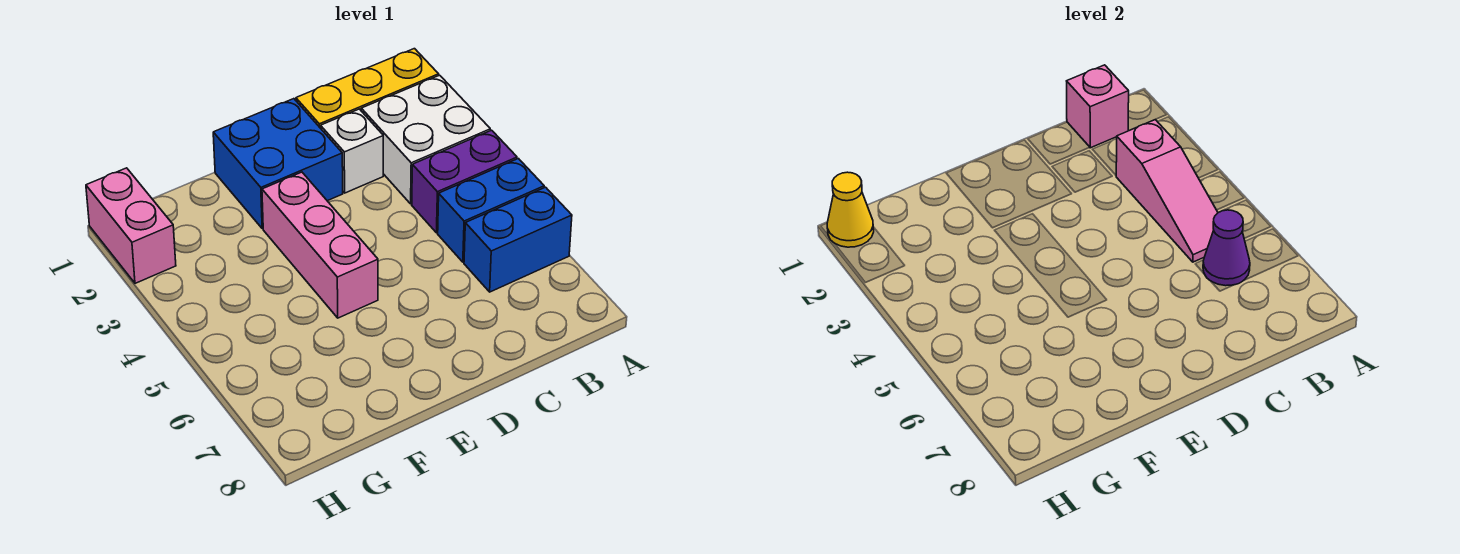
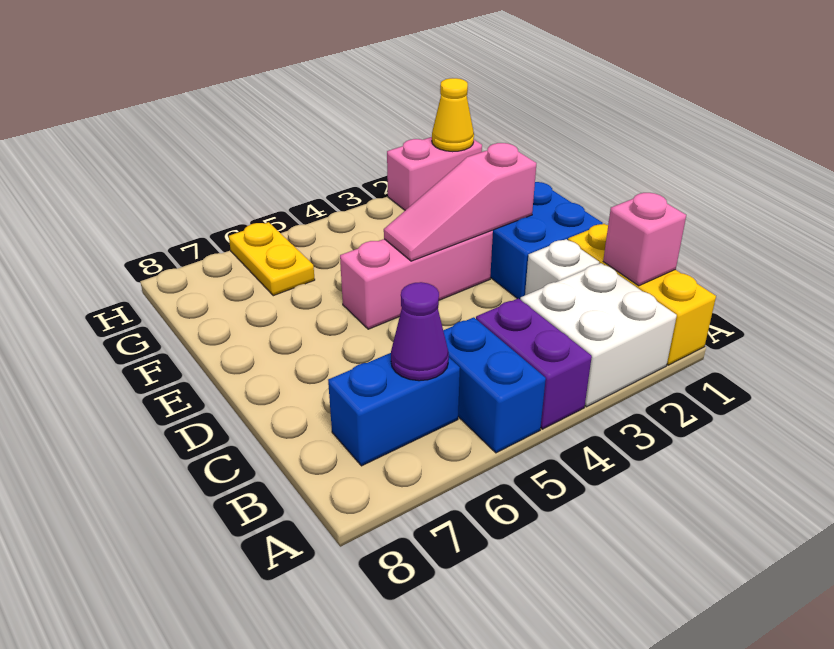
blue brick A6:B6 level 1 -> blue brick B6:B7 level 1
pink slope B3:B5 level 2 top 3 -> pink slope E2:E4 level 2 top 2
none -> yellow plate G6:H6 level 1

